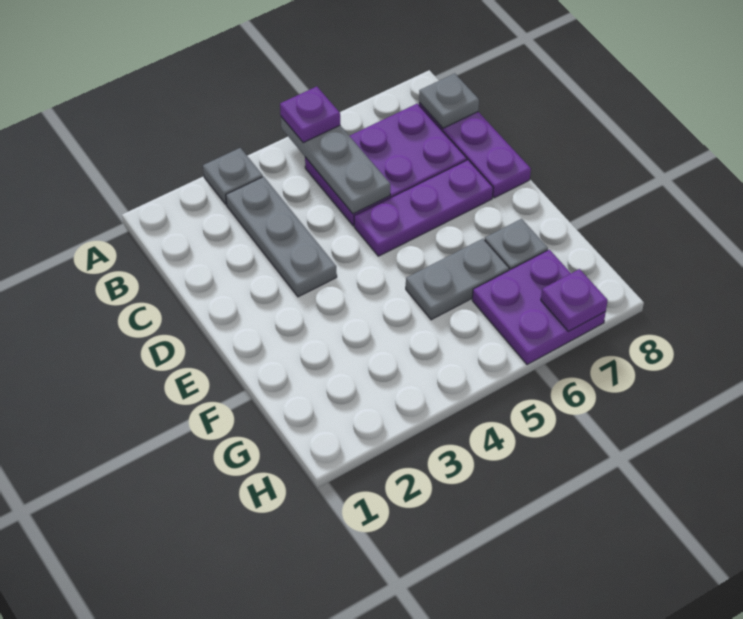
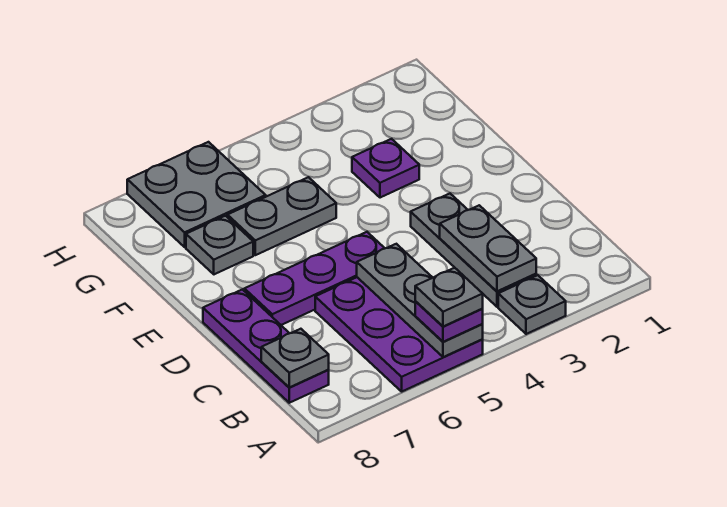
none -> grey plate A5 level 4
none -> grey plate B3:C3 level 2
purple plate B5:C7 level 1 -> purple plate A5:C6 level 1
purple plate G6:H7 level 1 -> grey plate G6:H7 level 1
purple plate H7 level 2 -> purple plate F3 level 1

